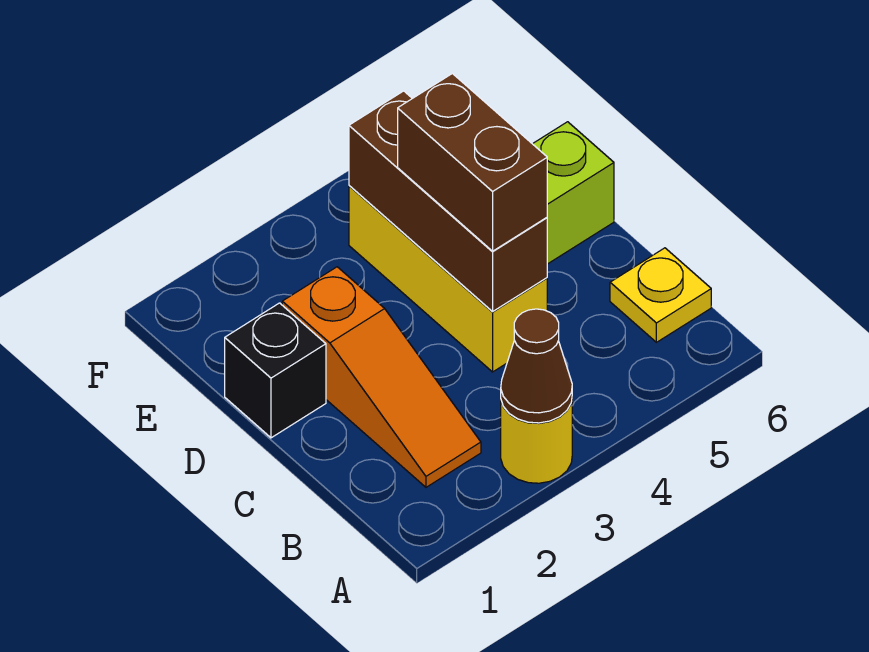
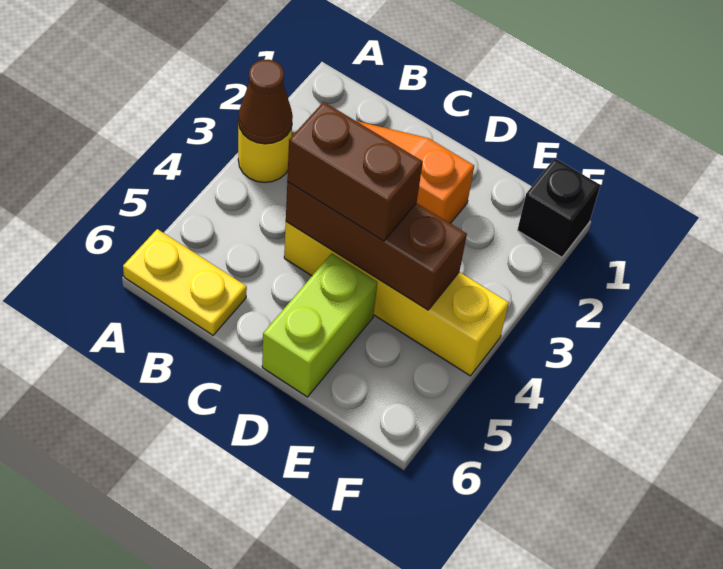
yellow plate B6 level 1 -> yellow plate A6:B6 level 1
yellow brick C4:E4 level 1 -> yellow brick C4:F4 level 1
black brick D1 level 1 -> black brick F1 level 1

